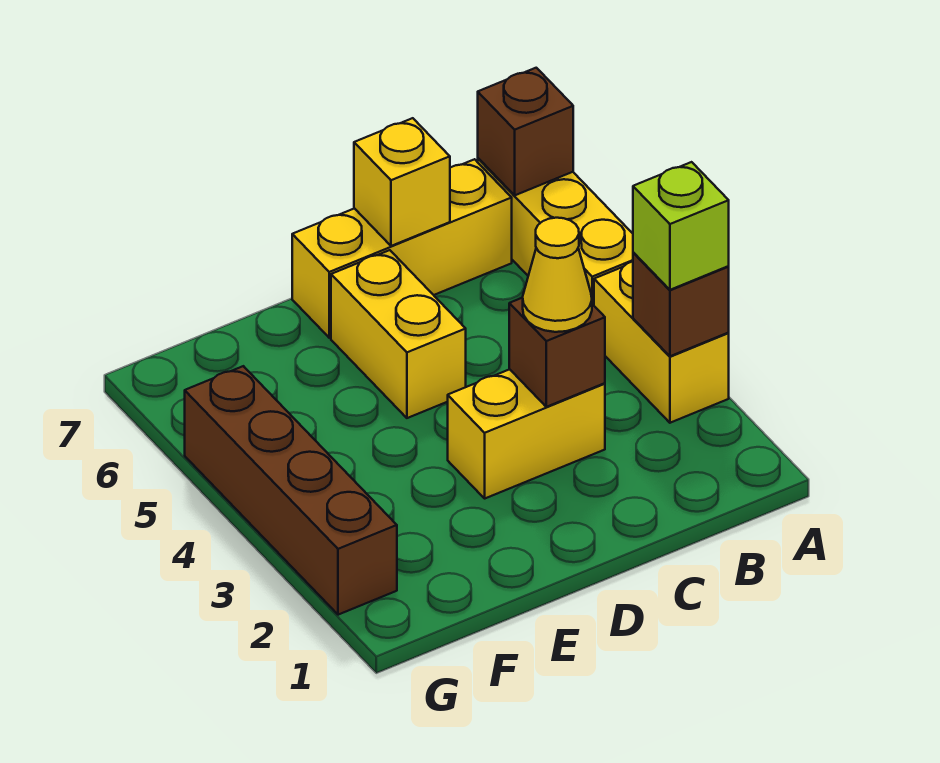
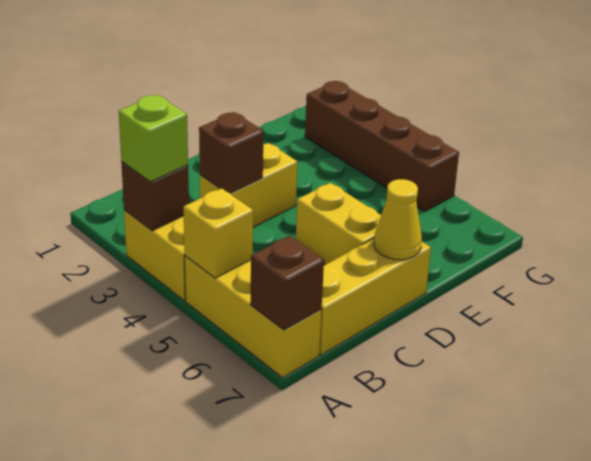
yellow cone C3 level 3 -> yellow cone D7 level 2
yellow brick C7 level 2 -> yellow brick A5 level 2

